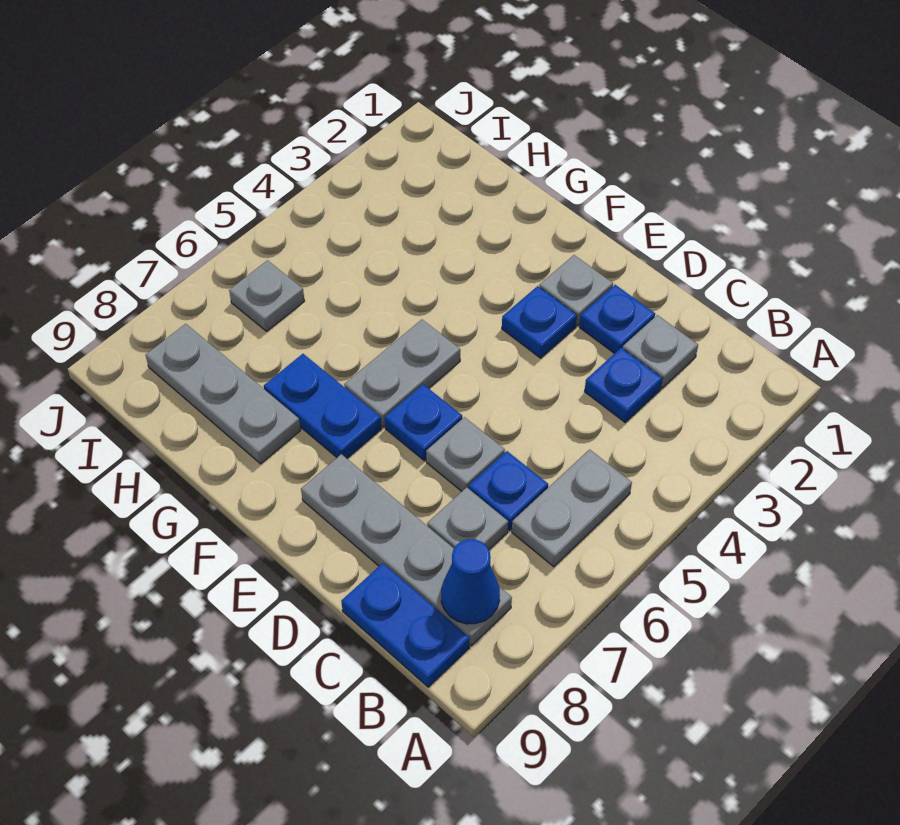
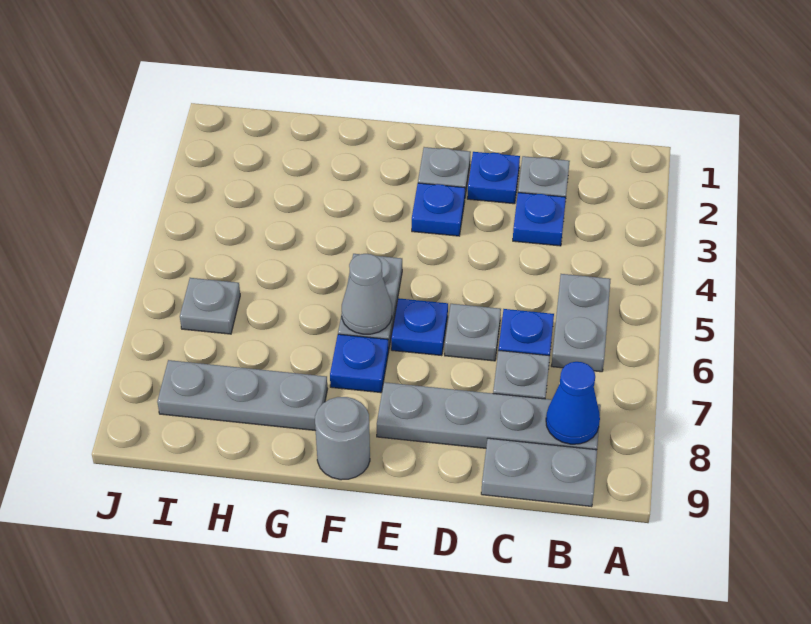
blue plate B9:C9 level 1 -> grey plate B9:C9 level 1
none -> grey cone F6 level 2
blue plate F7:G7 level 1 -> blue plate F7 level 1
none -> grey round brick F9 level 1

